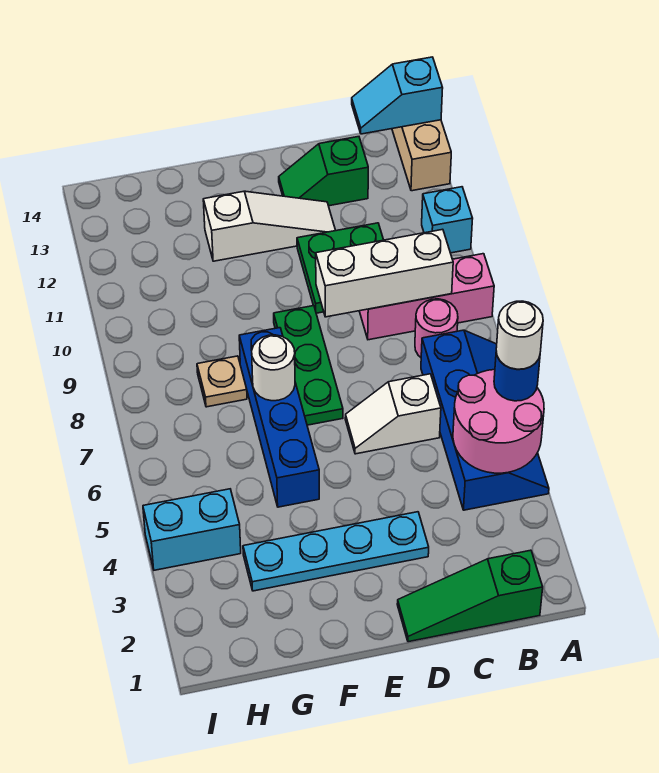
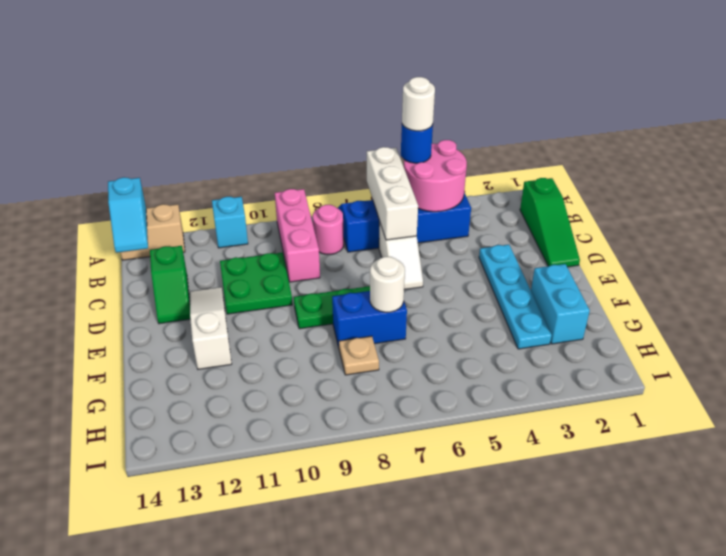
white brick B9:D9 level 2 -> white brick A6:C6 level 2
blue brick F5:F8 level 1 -> blue brick F7:F8 level 1
cyan brick H4:I4 level 1 -> cyan brick F2:G2 level 1

